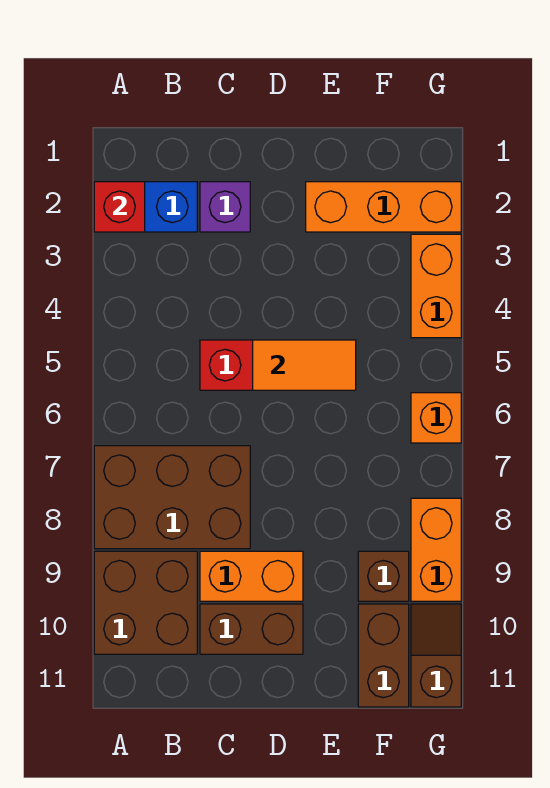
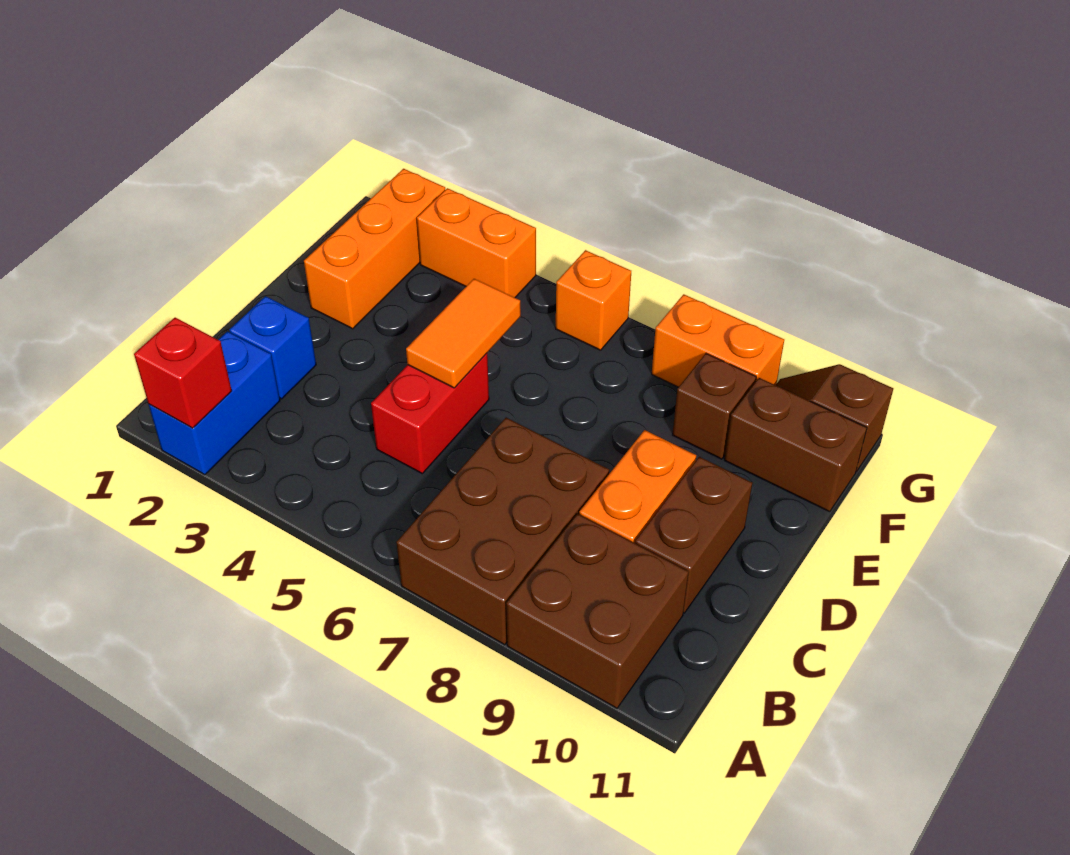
purple brick C2 level 1 -> blue brick C2 level 1

